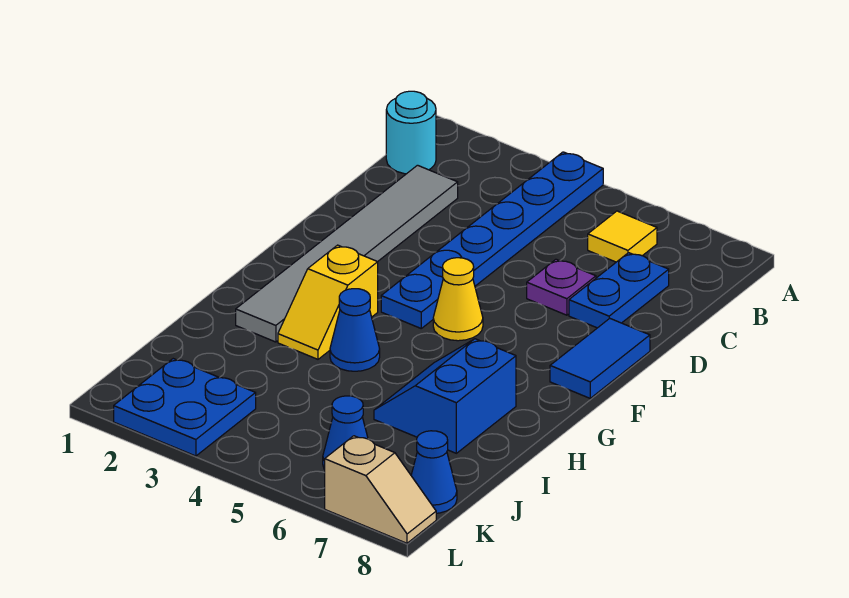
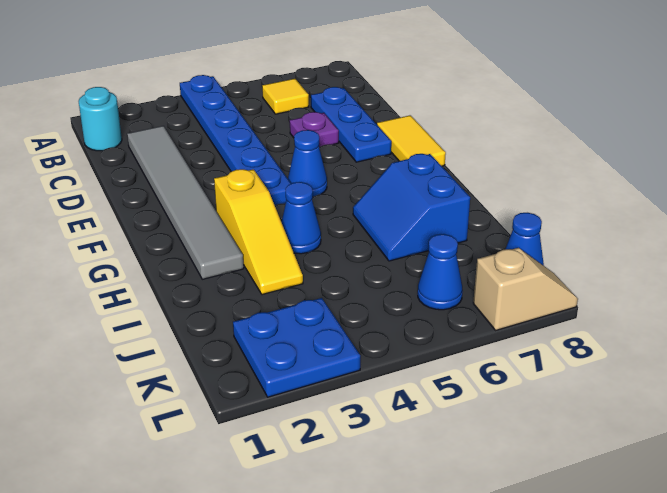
blue plate C7:D7 level 1 -> blue plate C7:E7 level 1
blue tile E8:F8 level 1 -> yellow tile E8:F8 level 1
yellow cone F5 level 1 -> blue cone F5 level 1
yellow slope G3:H3 level 1 top G -> yellow slope G3:I3 level 1 top G

